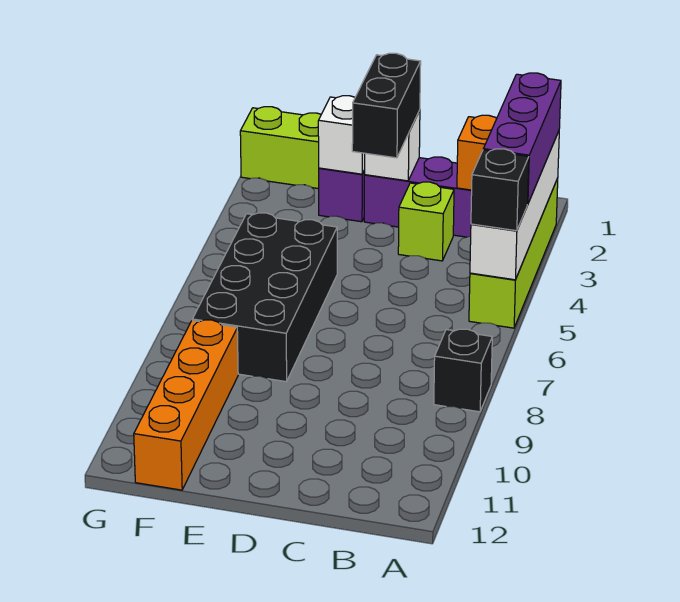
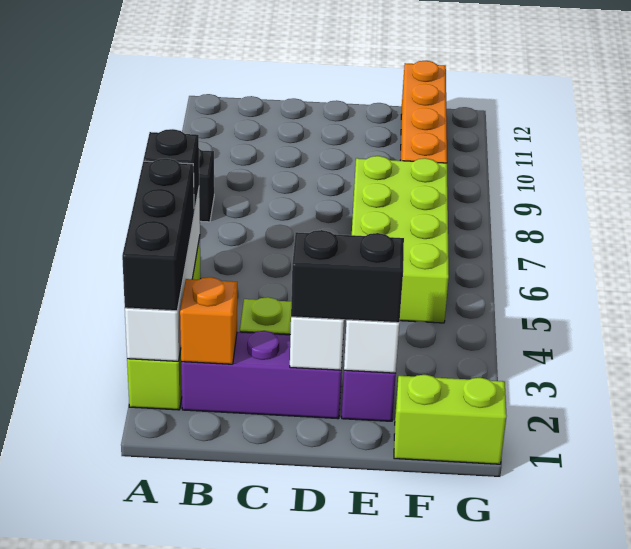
purple brick A2:A4 level 3 -> black brick A2:A4 level 3
black brick D2:D3 level 3 -> black brick D2:E2 level 3
black brick E5:F8 level 1 -> lime brick E5:F8 level 1

